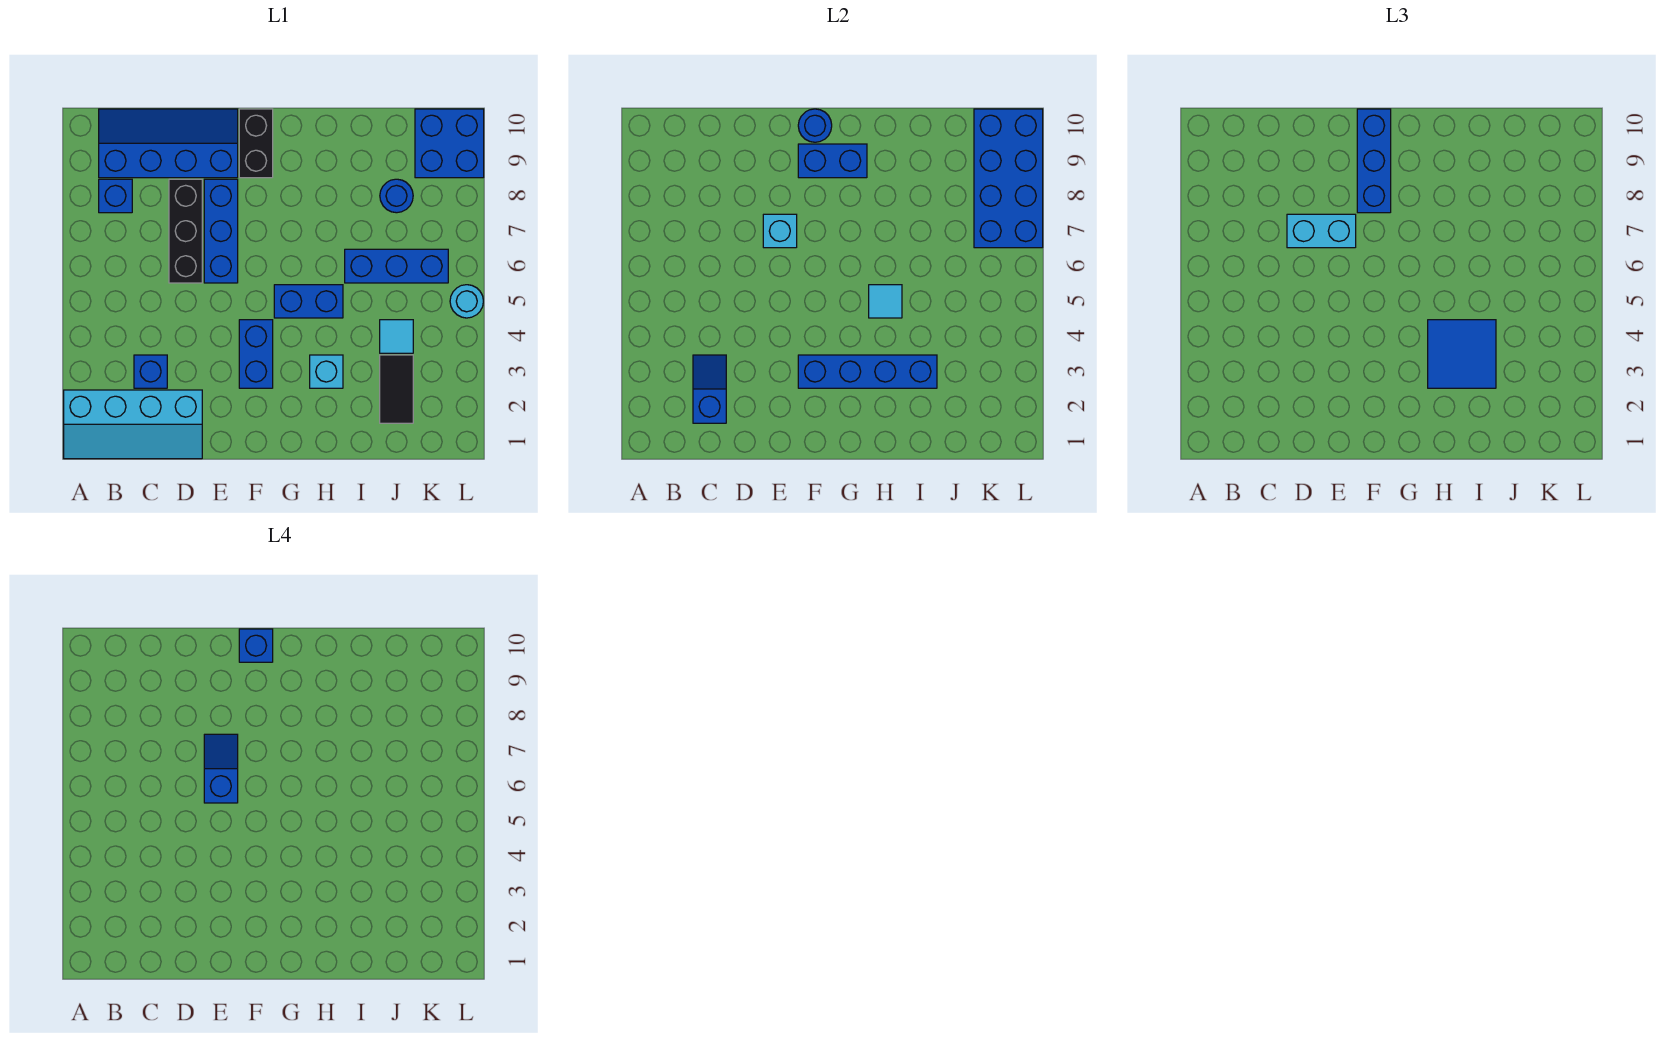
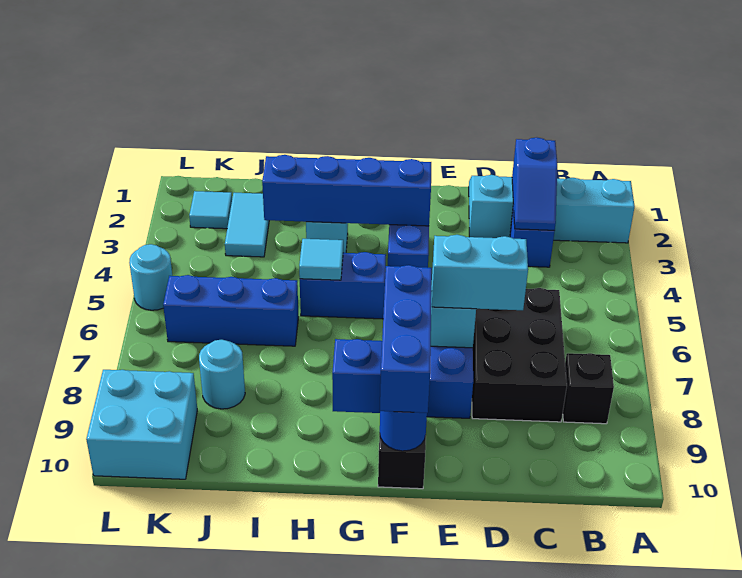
blue brick B8 level 1 -> black brick B8 level 1
blue slope B9:E10 level 1 top 9 -> none
black brick D6:D8 level 1 -> black brick C6:D8 level 1
blue slope E6:E7 level 4 top 6 -> none
blue brick F10 level 4 -> none
blue tile H3:I4 level 3 -> none
black tile J2:J3 level 1 -> cyan tile J2:J3 level 1
cyan tile J4 level 1 -> cyan tile K2 level 1
blue round brick J8 level 1 -> cyan round brick J8 level 1
blue brick K7:L10 level 2 -> none
blue brick K9:L10 level 1 -> cyan brick K9:L10 level 1

